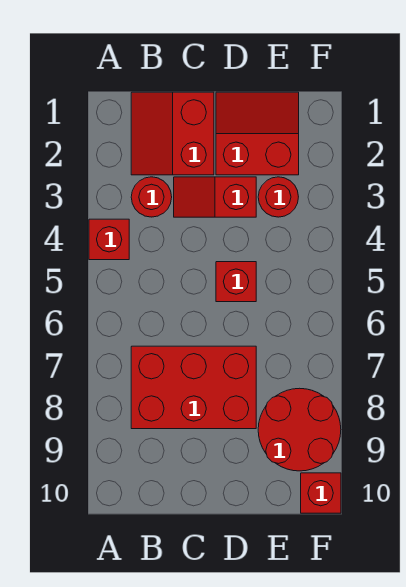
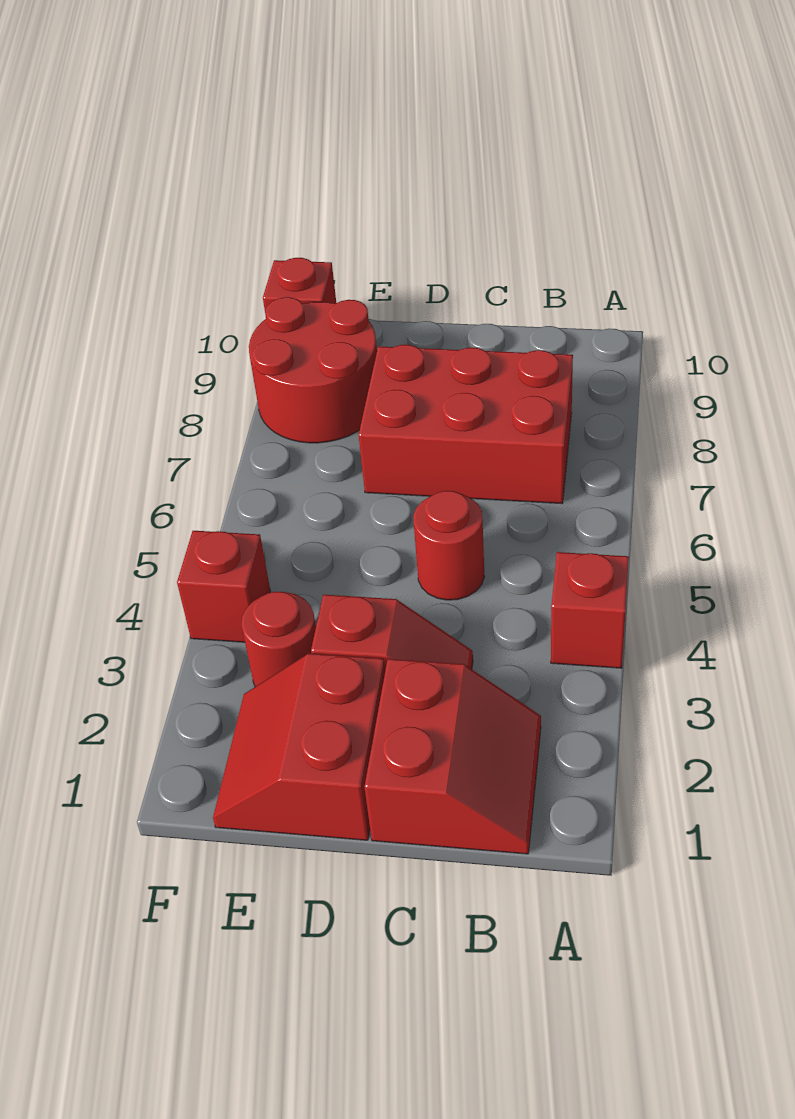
red round brick B3 level 1 -> red round brick C5 level 1
red slope D1:E2 level 1 top 2 -> red slope D1:E2 level 1 top D
red brick D5 level 1 -> red brick F4 level 1

